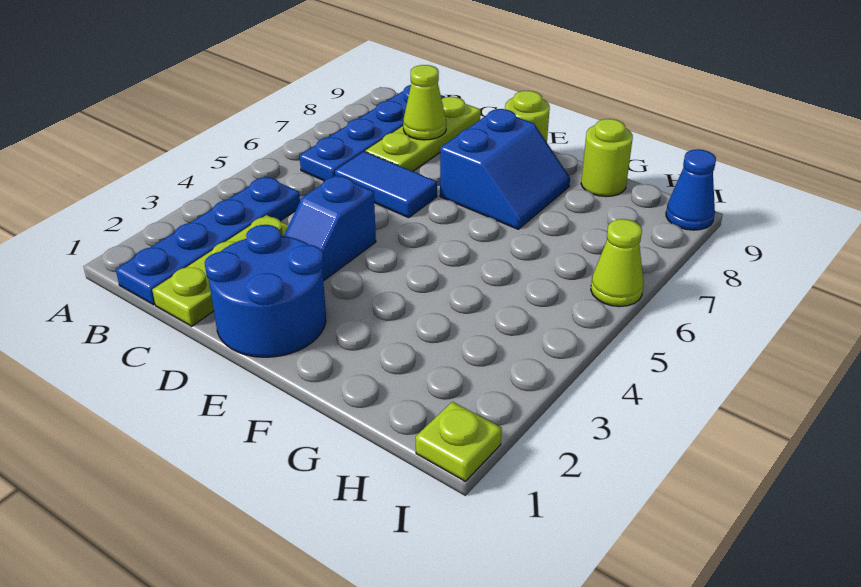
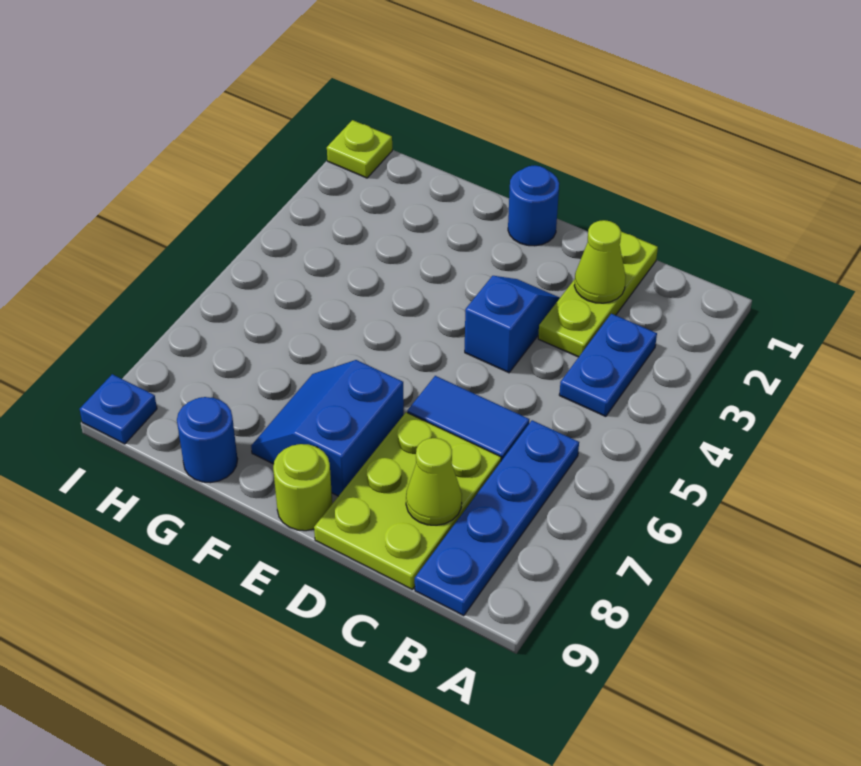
blue plate B1:B4 level 1 -> blue plate B3:B4 level 1
lime plate C7:C9 level 1 -> lime plate C7:D9 level 1
blue round brick D1:E2 level 1 -> blue round brick E1 level 1
lime round brick G9 level 1 -> blue round brick G9 level 1
lime cone I6 level 1 -> lime cone C2 level 2
blue cone I9 level 1 -> blue plate I9 level 1

